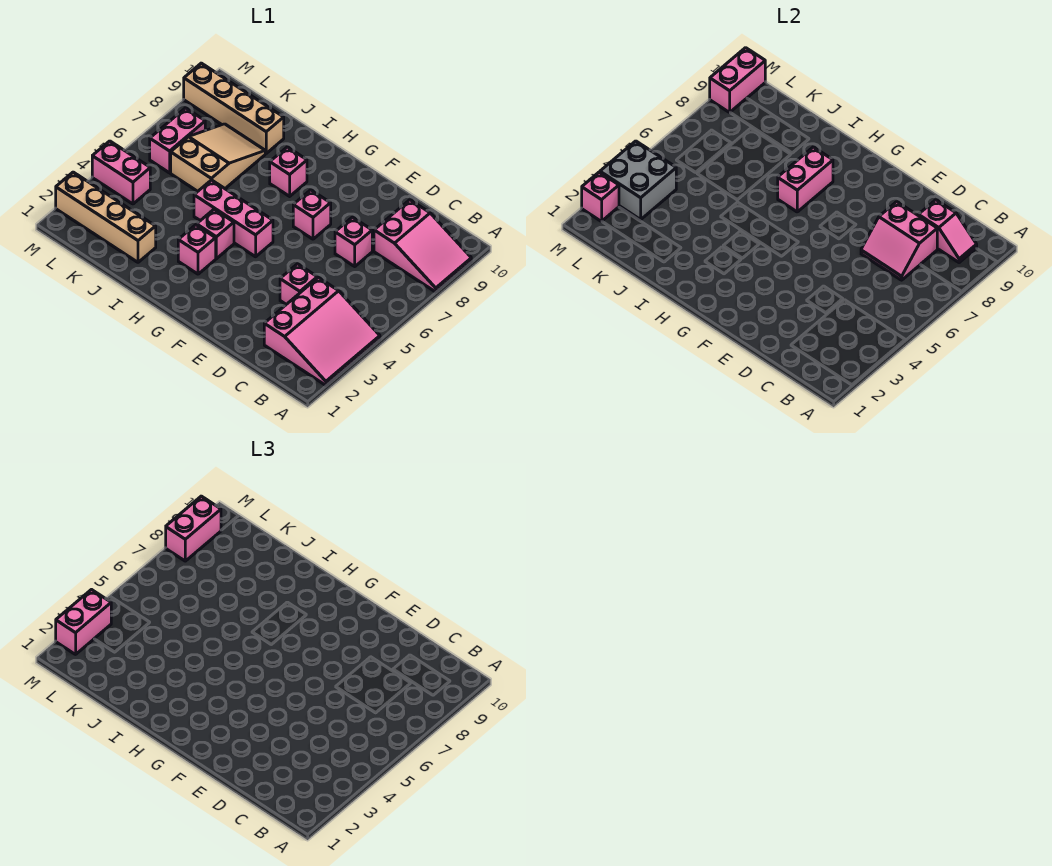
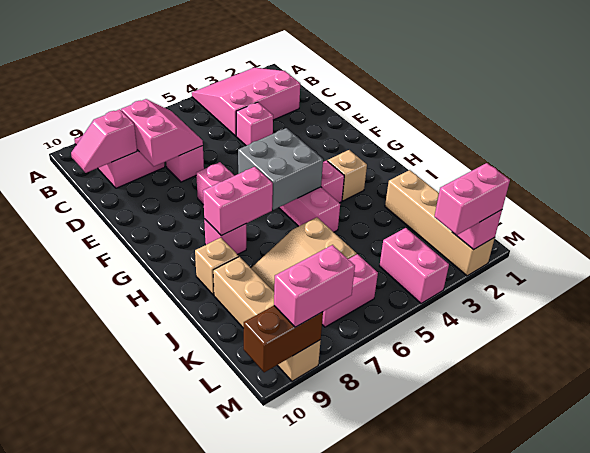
pink slope B9:C9 level 2 top C -> pink slope C9:C10 level 2 top 9
pink brick H3 level 1 -> tan brick H3 level 1
none -> tan brick I9 level 1
grey brick L3:M4 level 2 -> grey brick G5:H6 level 2
pink brick M9:M10 level 2 -> brown brick M9:M10 level 2

